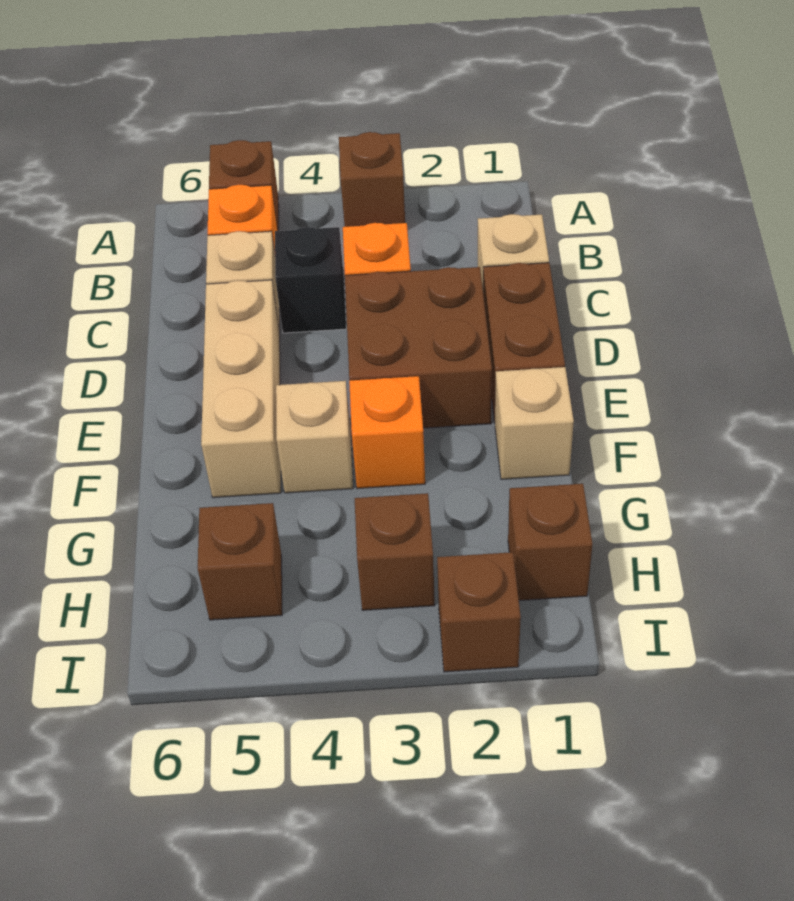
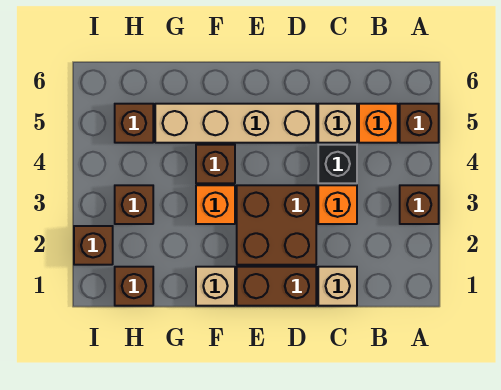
tan brick D5:F5 level 1 -> tan brick D5:G5 level 1
tan brick F4 level 1 -> brown brick F4 level 1

